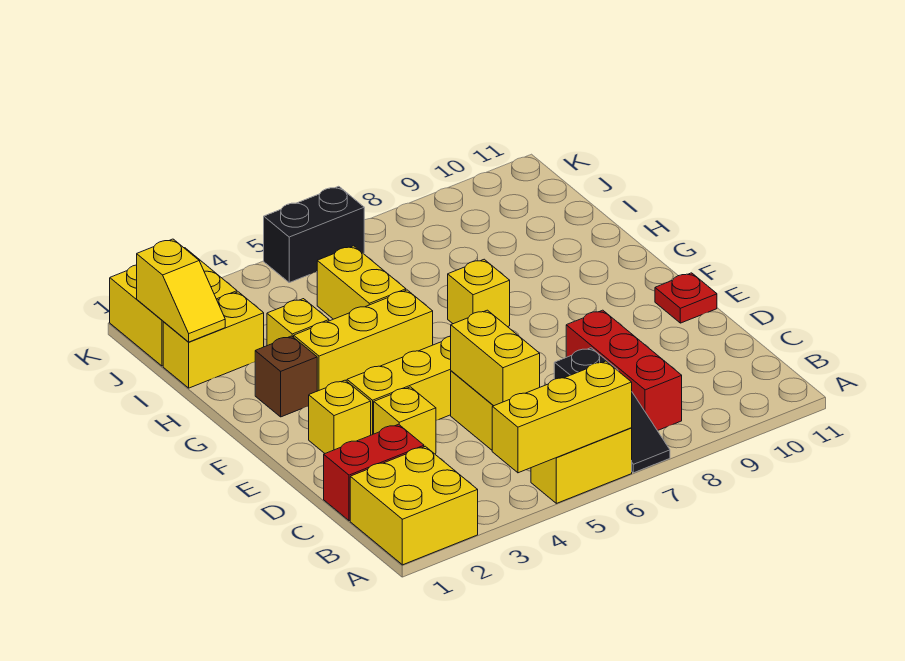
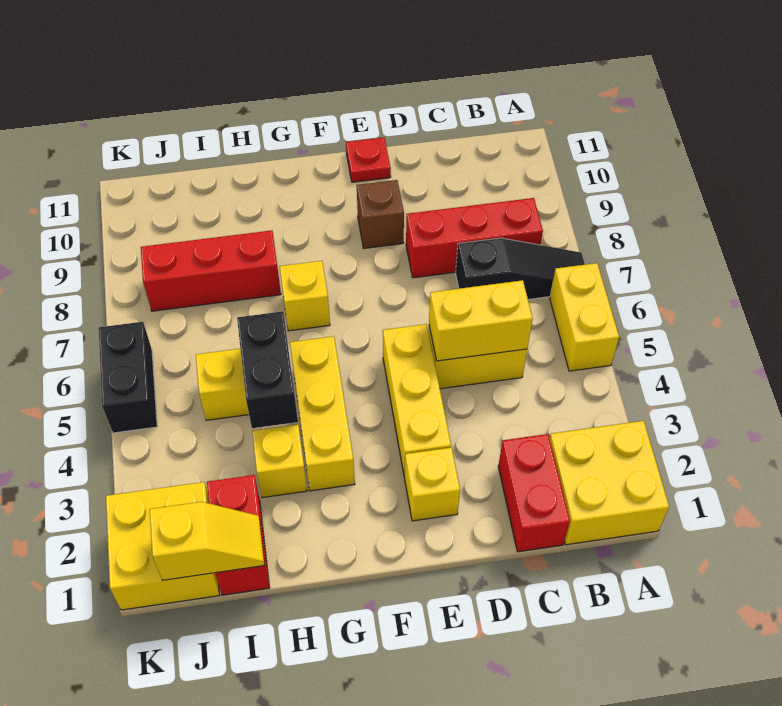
yellow brick A4:A6 level 2 -> none
yellow brick D3 level 1 -> none
brown brick G2 level 1 -> brown brick E9 level 1
none -> black brick H4:H5 level 2
none -> red brick H8:J8 level 1
yellow brick I1:I2 level 1 -> red brick I1:I2 level 1

